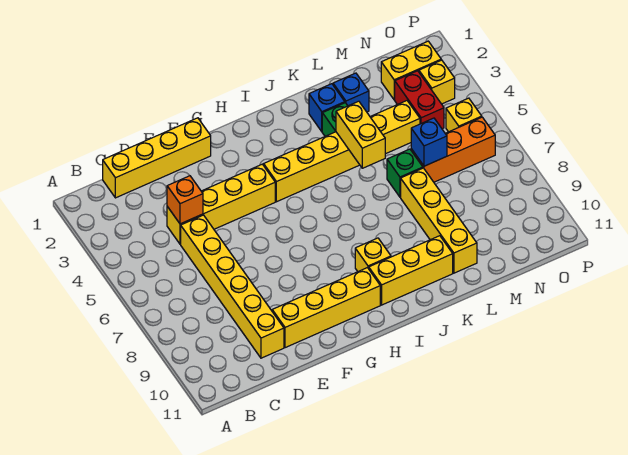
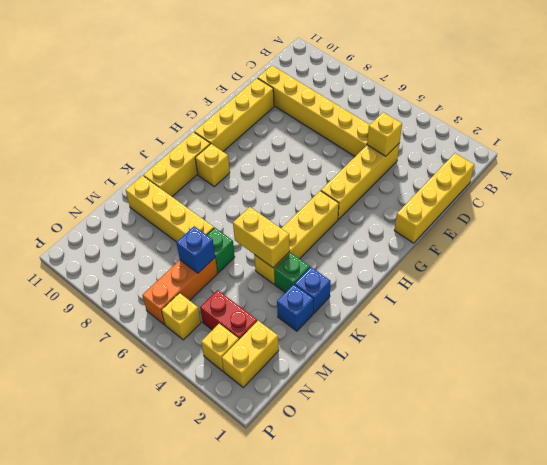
orange brick D4 level 2 -> yellow brick D4 level 2
yellow brick H4:M4 level 1 -> yellow brick H4:K4 level 1

